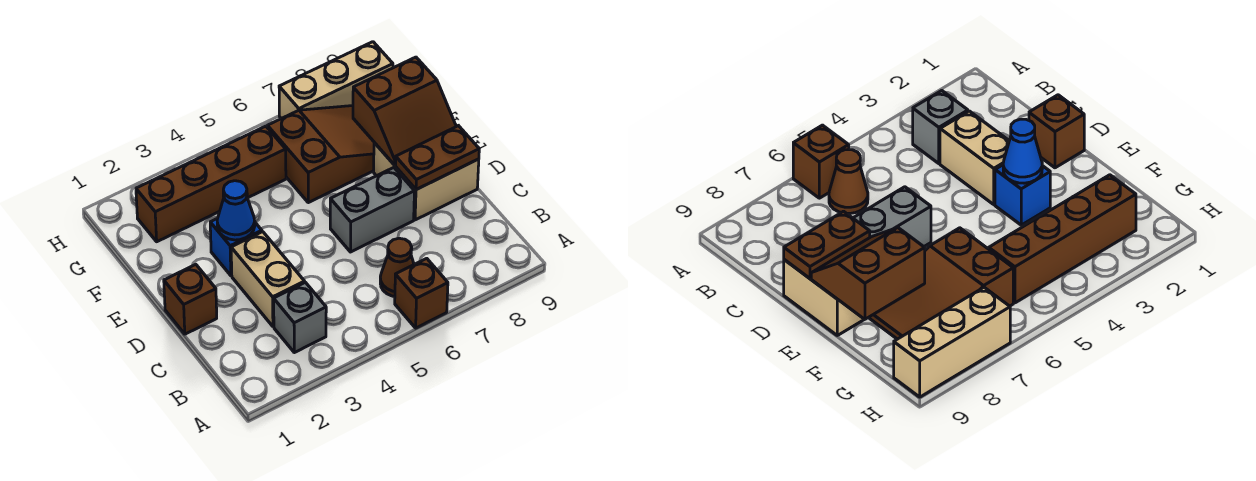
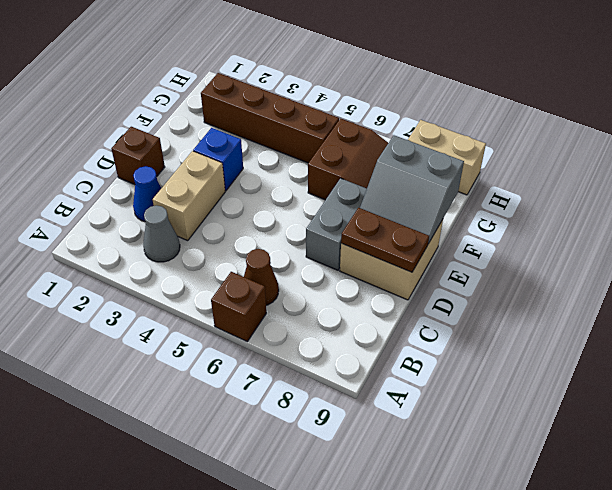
grey brick B3 level 1 -> grey cone B3 level 1
grey brick D6:D7 level 1 -> grey brick D7:E7 level 1
blue cone E3 level 2 -> blue cone C2 level 1
brown slope E8:F9 level 2 top F -> grey slope E8:F9 level 2 top F
tan brick H7:H9 level 1 -> tan brick H8:H9 level 1

